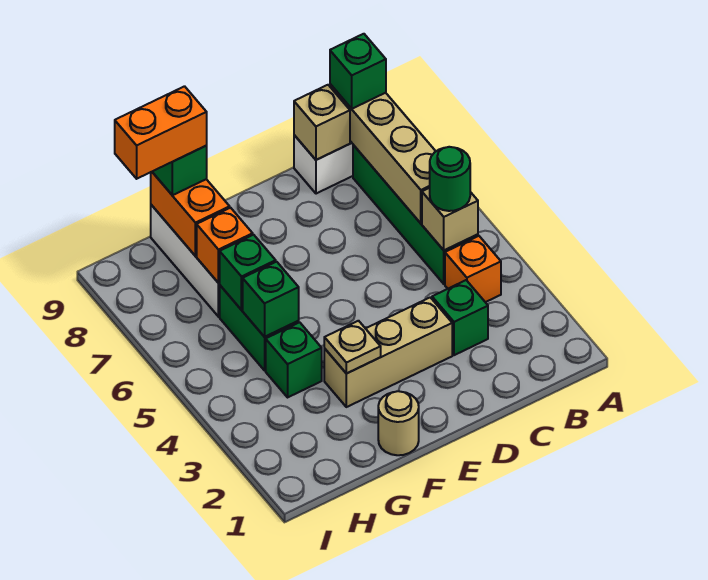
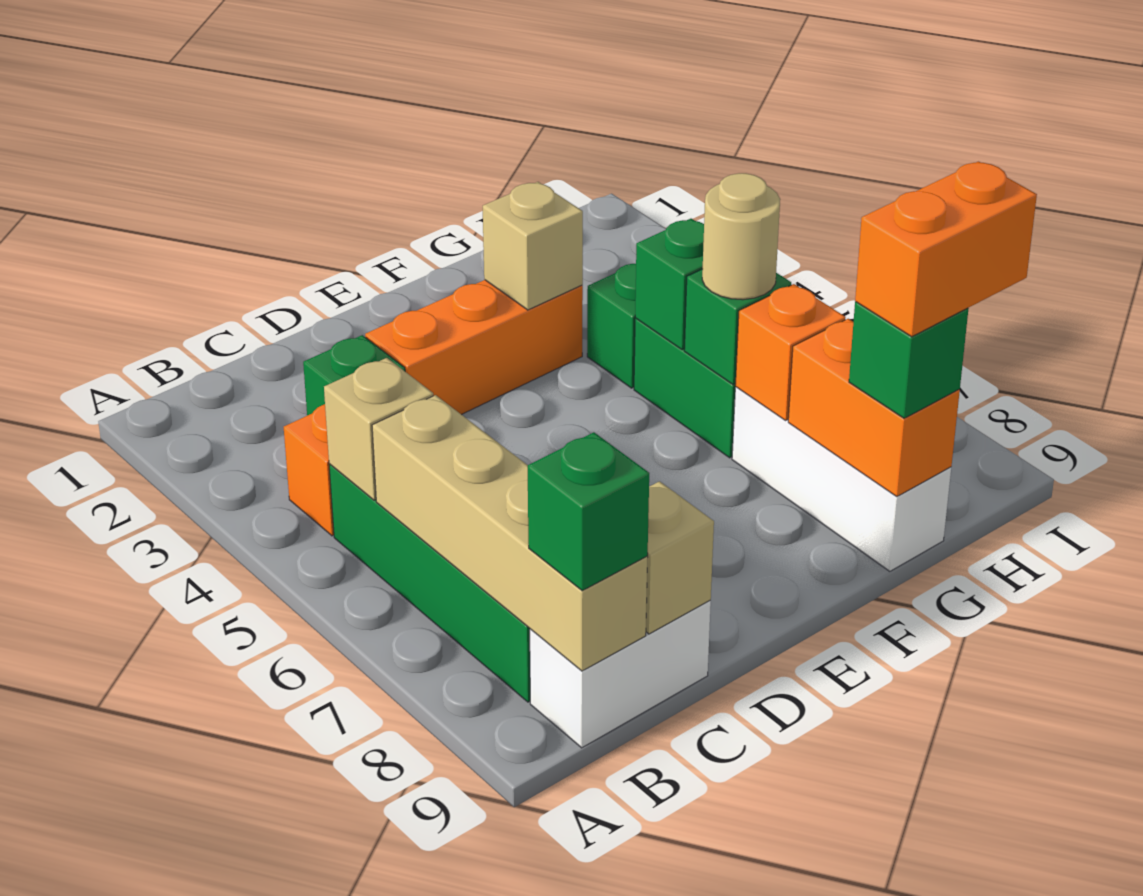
green round brick B5 level 3 -> none
tan brick D3:F3 level 1 -> orange brick D3:F3 level 1
tan round brick F1 level 1 -> tan round brick G6 level 3
tan plate F3 level 2 -> tan brick F3 level 2

